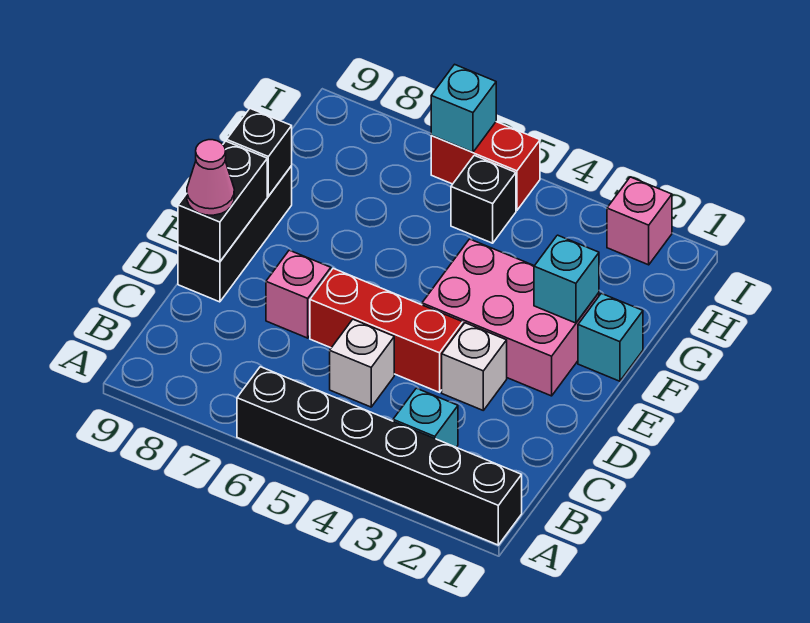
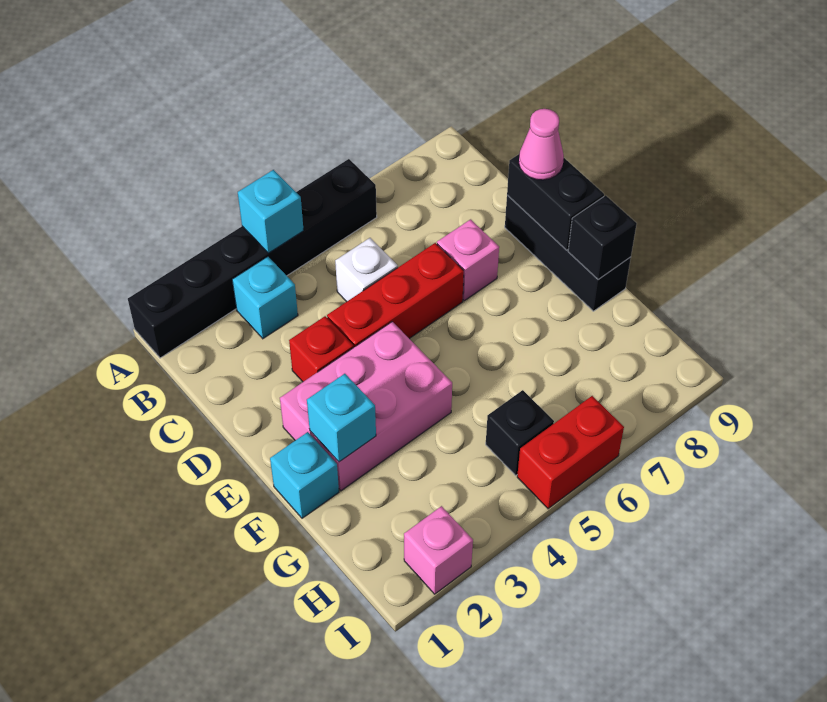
white brick D3 level 1 -> red brick D3 level 1
cyan brick I6 level 2 -> cyan brick A4 level 2

